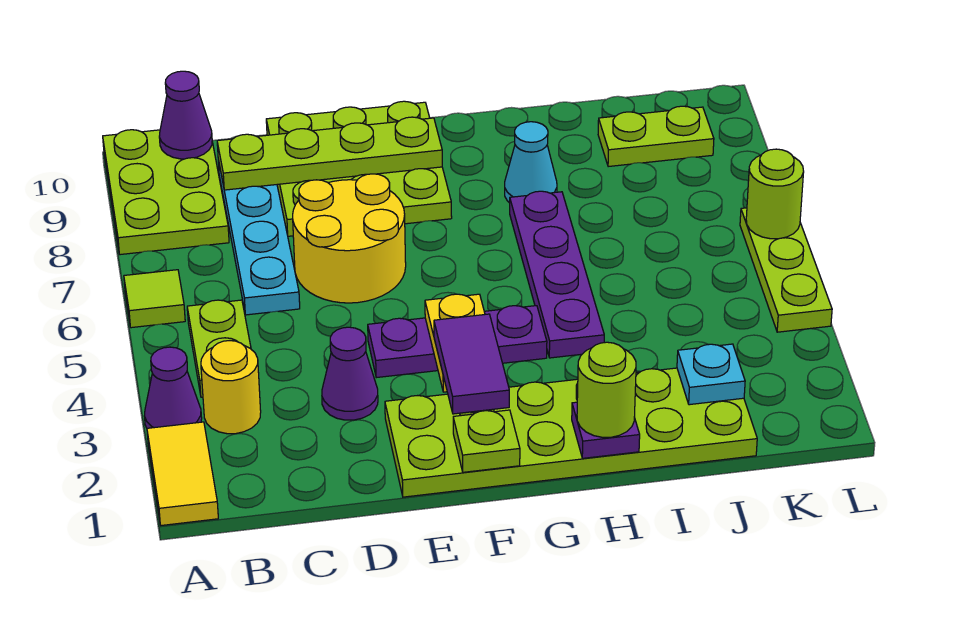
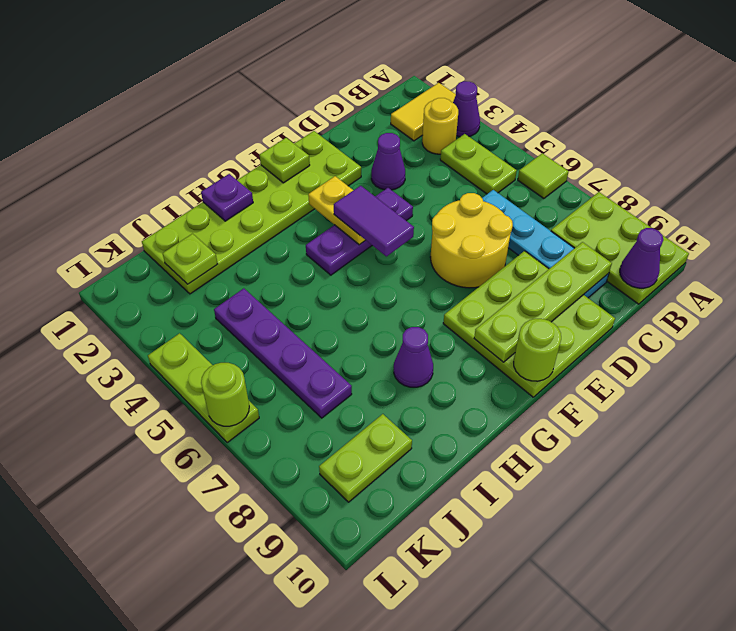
yellow tile A1:A2 level 1 -> yellow tile A2:B2 level 1
purple tile F2:F3 level 3 -> purple tile F4:F5 level 3
lime round brick H1 level 3 -> lime round brick F10 level 2
purple plate H4:H7 level 1 -> purple plate J4:J7 level 1
cyan cone H8 level 1 -> purple cone H8 level 1
cyan plate J2 level 2 -> lime plate J2 level 2

